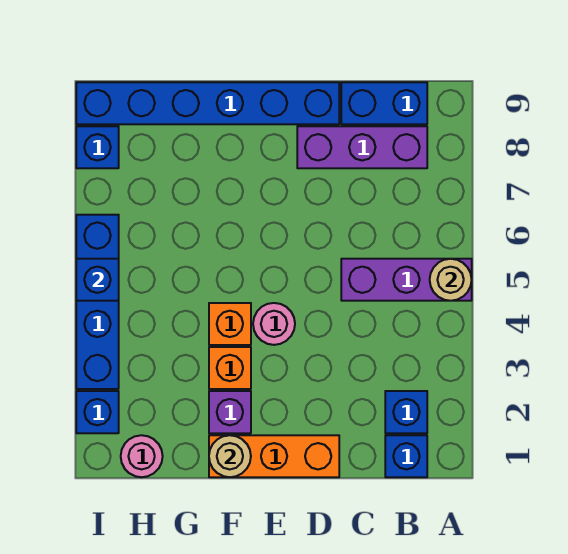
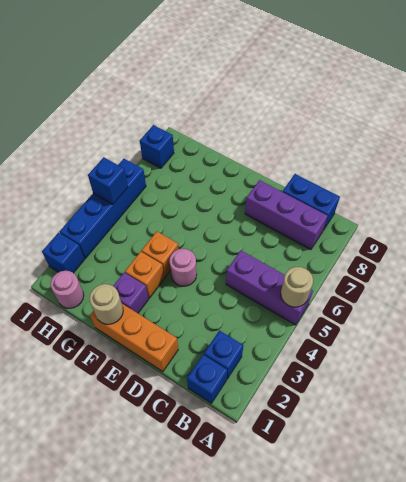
blue brick D9:I9 level 1 -> none

